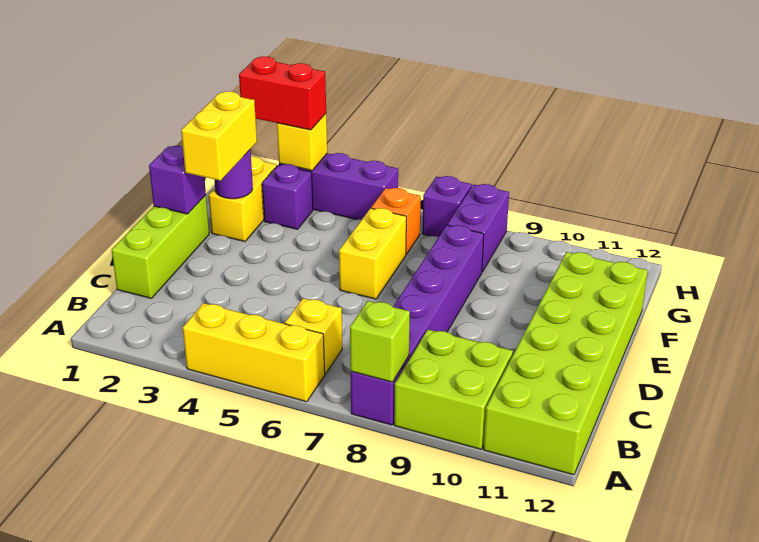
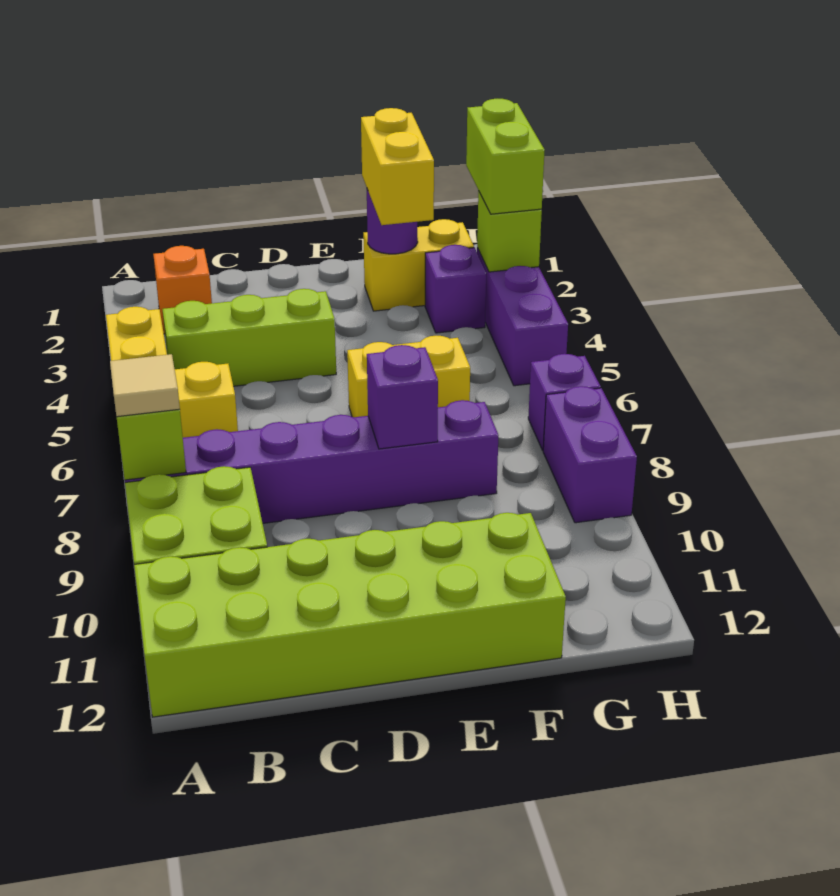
none -> tan tile A8 level 3
lime brick C1:E1 level 1 -> lime brick B4:D4 level 1
purple brick E1 level 2 -> purple brick E8 level 2
yellow brick E2:F2 level 3 -> yellow brick F2:F3 level 3
orange brick G6 level 1 -> orange brick B2 level 1
purple brick G8:H8 level 1 -> purple brick H8:H9 level 1
red brick H2:H3 level 3 -> lime brick H2:H3 level 3
yellow brick H3 level 2 -> lime brick H3 level 2

